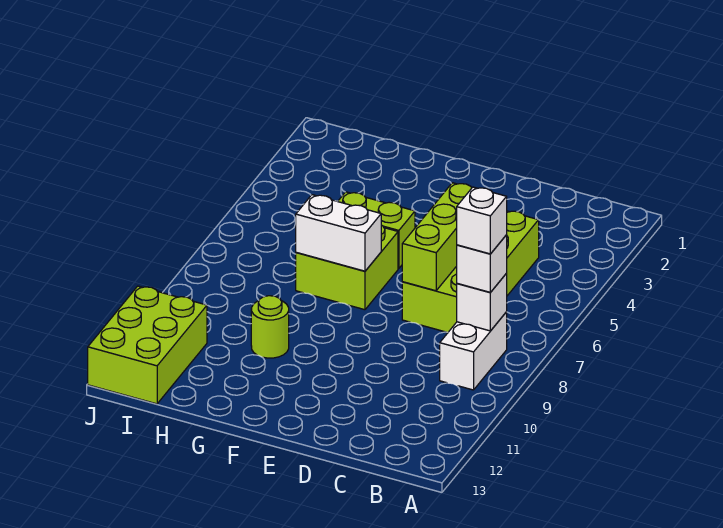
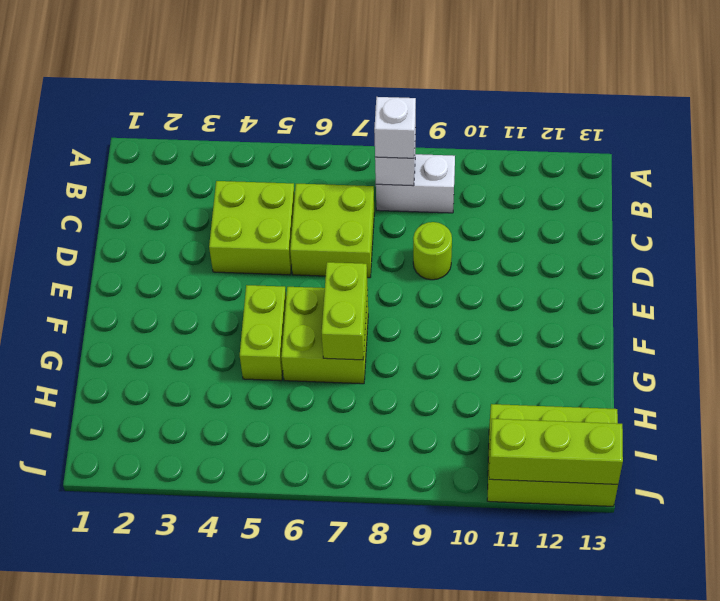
white brick B8 level 4 -> none
lime brick D5:D7 level 2 -> lime brick J11:J13 level 2
white brick F7:G7 level 2 -> lime brick F7:G7 level 2
lime round brick G10 level 1 -> lime round brick D9 level 1

